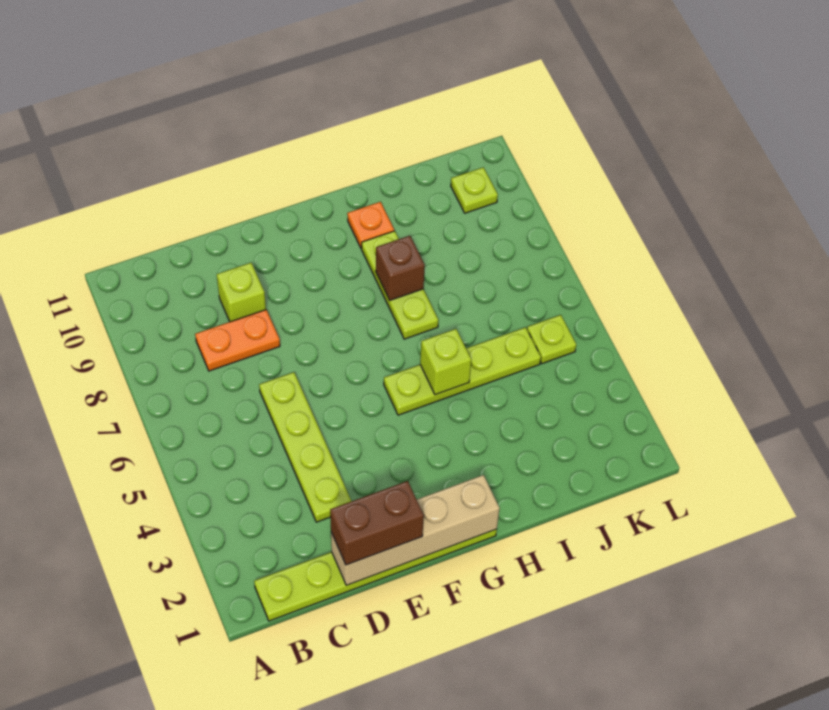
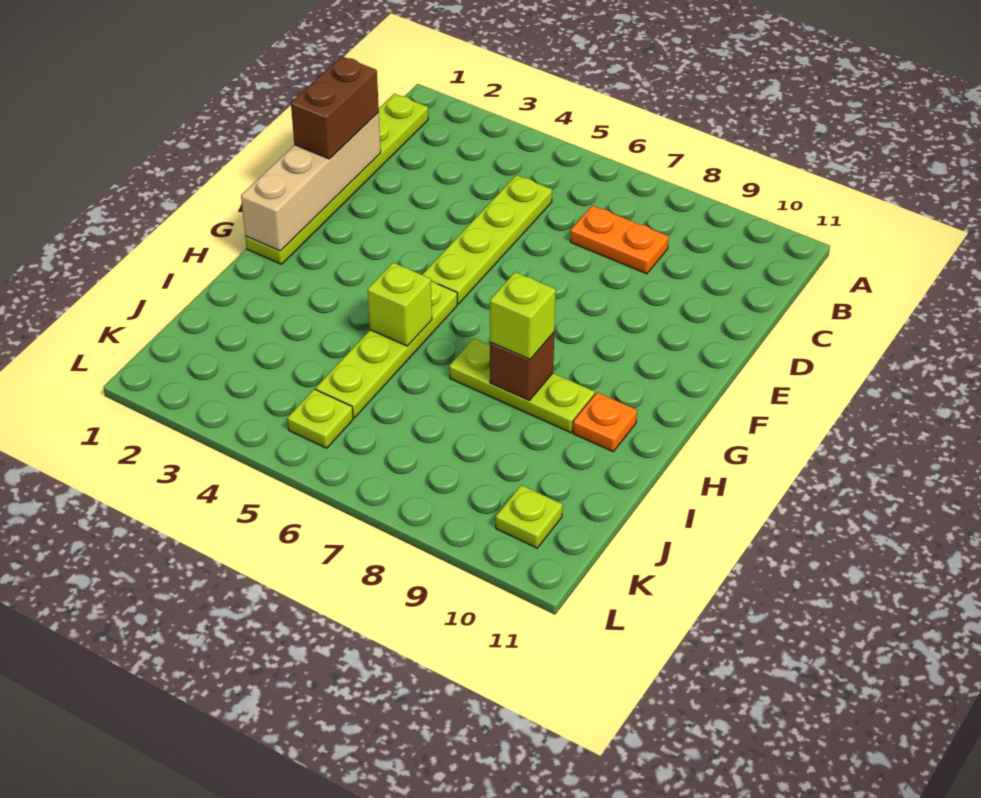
orange plate C8:D8 level 1 -> orange plate C7:C8 level 1
lime plate D3:D6 level 1 -> lime plate C5:F5 level 1
lime brick D9 level 1 -> lime brick H8 level 3

